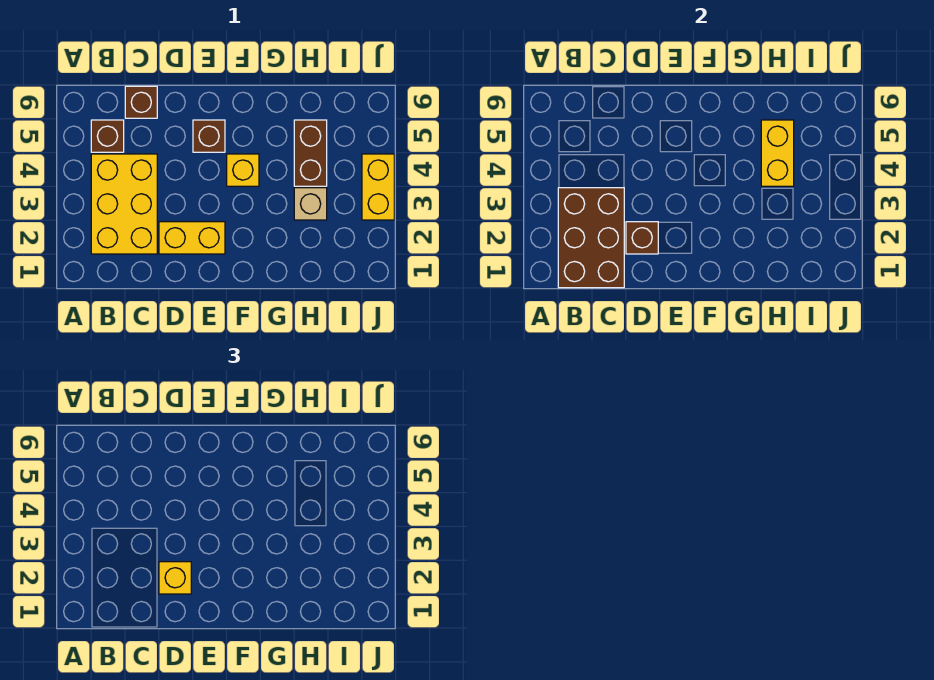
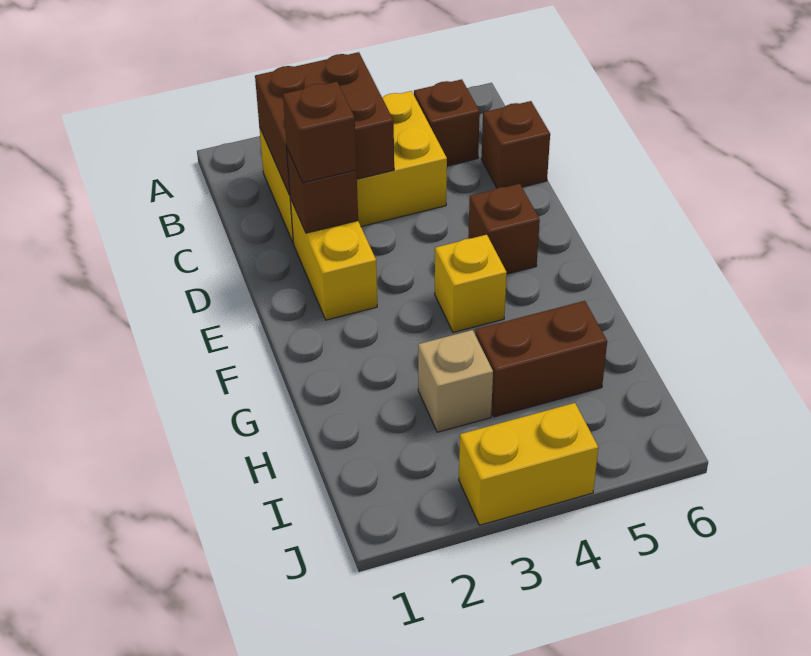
brown brick B1:C3 level 2 -> brown brick B2:C3 level 2
yellow brick D2 level 3 -> brown brick D2 level 3
yellow brick H4:H5 level 2 -> none

